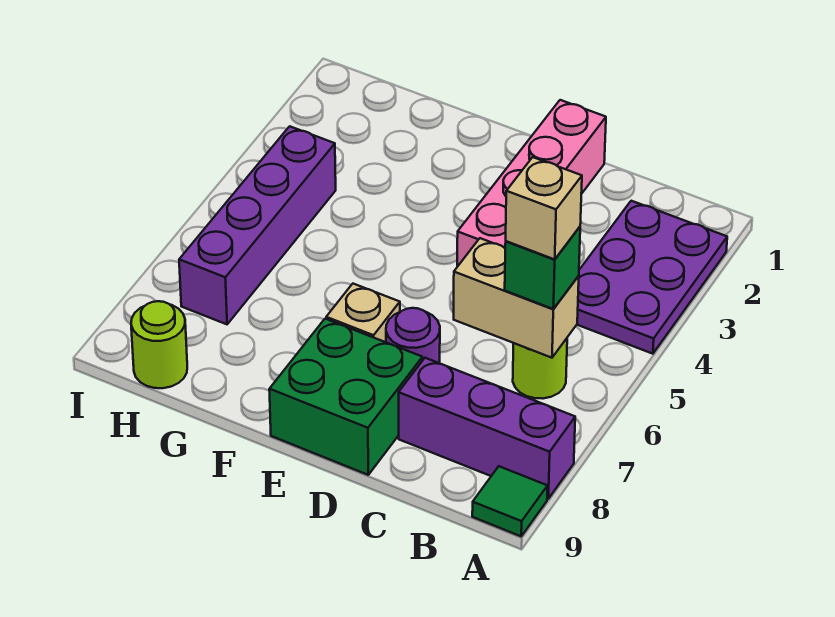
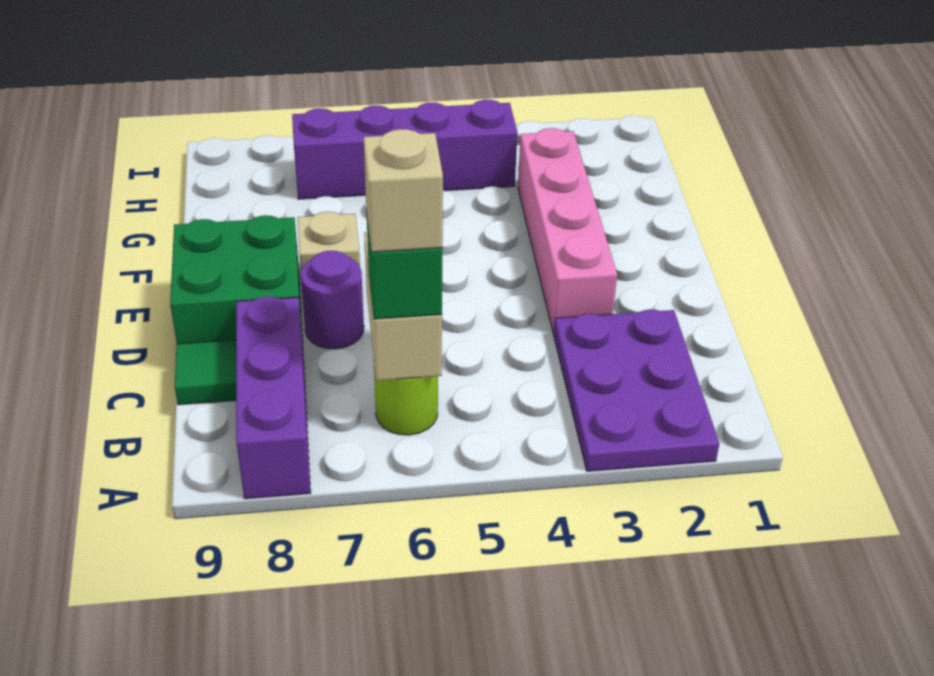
purple plate A2:B4 level 1 -> purple plate A2:C3 level 1
green tile A9 level 1 -> green tile C9 level 1
pink brick D1:D4 level 1 -> pink brick D3:G3 level 1
lime round brick H9 level 1 -> none

